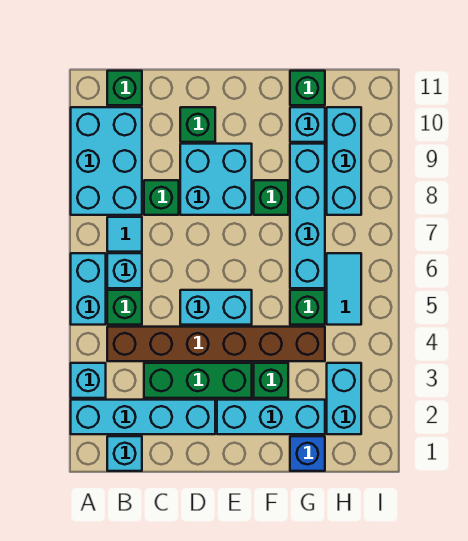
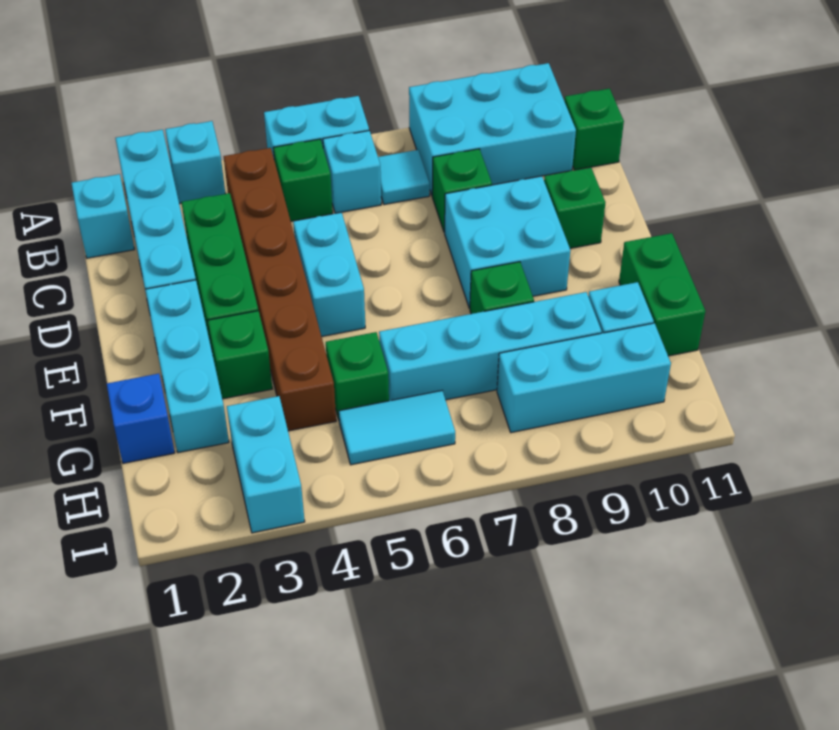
green brick G11 level 1 -> green brick F11:G11 level 1
cyan brick H2:H3 level 1 -> cyan brick H3:I3 level 1

